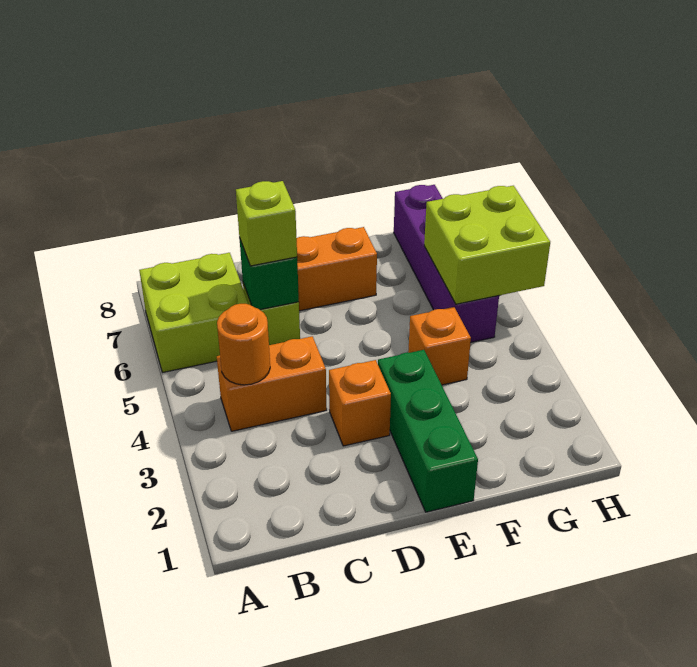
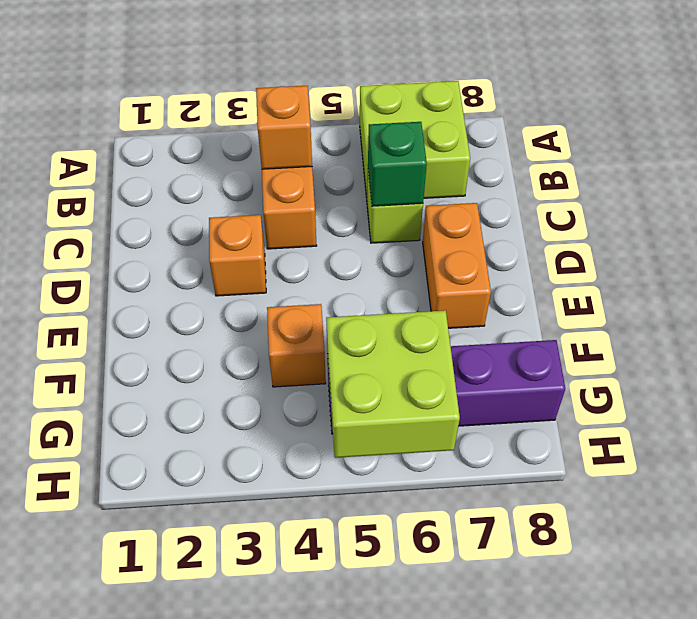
orange round brick B4 level 2 -> orange brick B4 level 2
lime brick C6 level 3 -> none
green brick E1:E3 level 1 -> none

